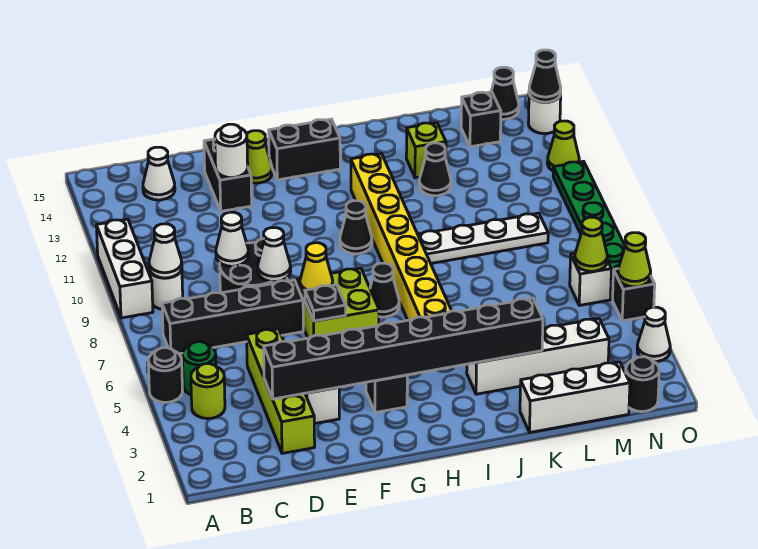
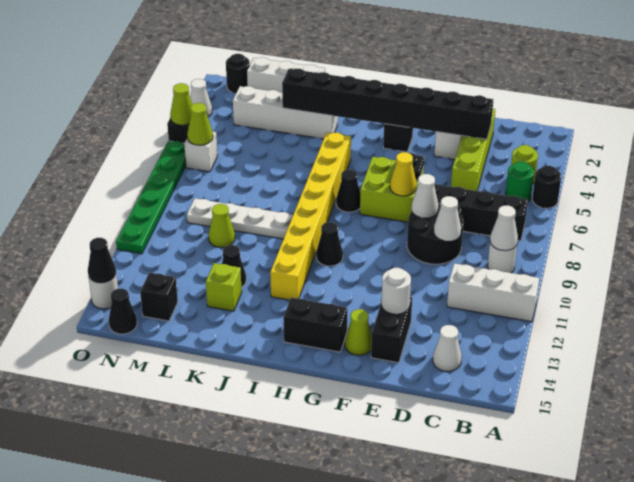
white brick A9:A11 level 1 -> white brick A11:C11 level 1
lime cone O12 level 1 -> lime cone L10 level 1

